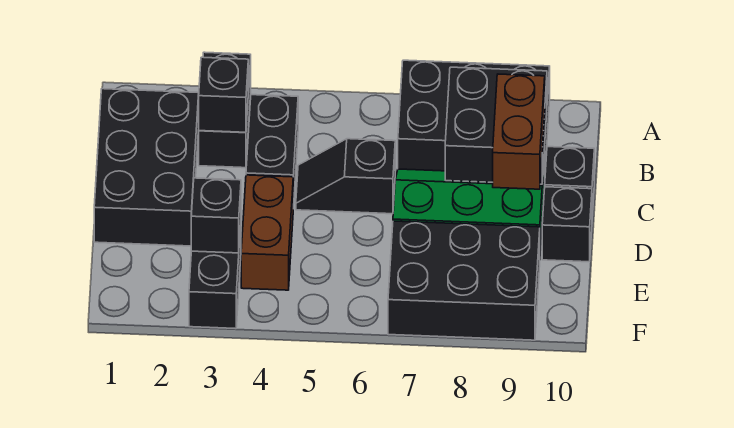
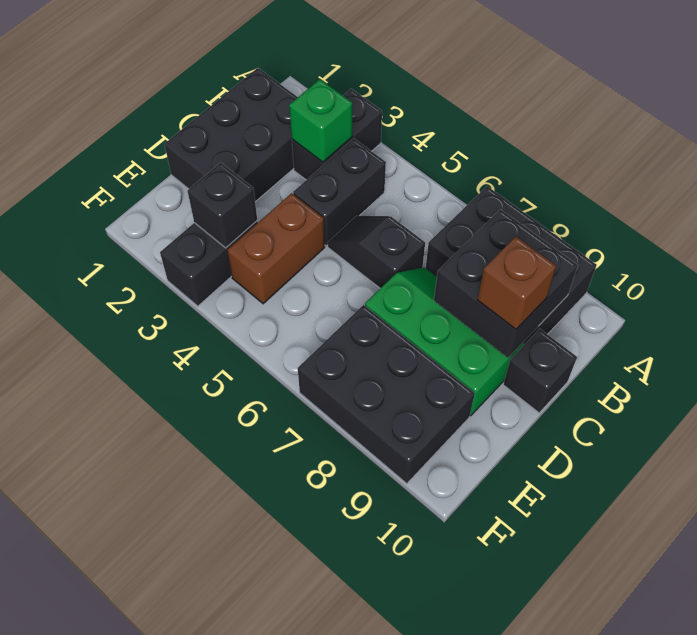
black brick B3 level 2 -> green brick B3 level 2
brown brick C9:D9 level 3 -> brown brick C9 level 3
black brick D10 level 1 -> none

